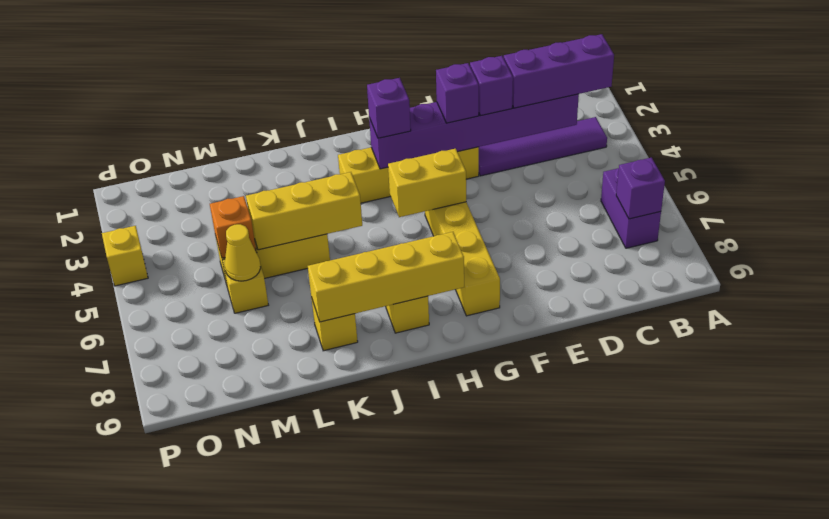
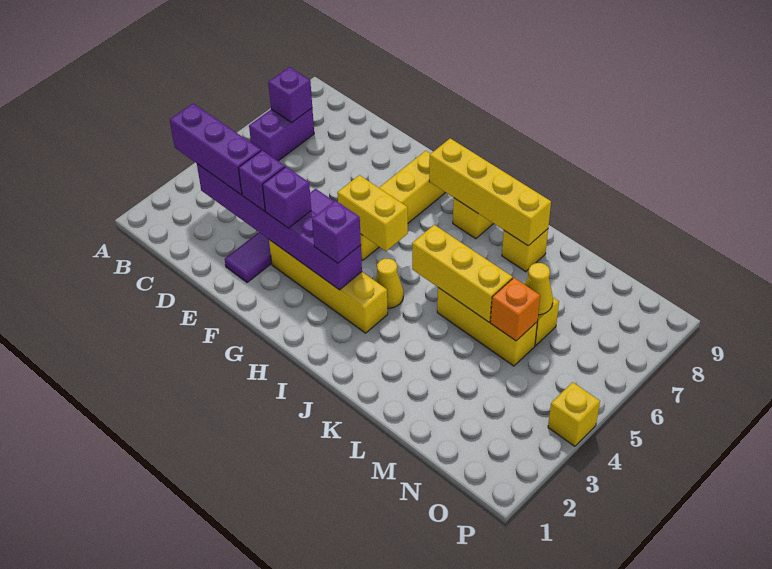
purple tile B3:E3 level 1 -> purple tile E2:E5 level 1
none -> yellow cone I4 level 1

